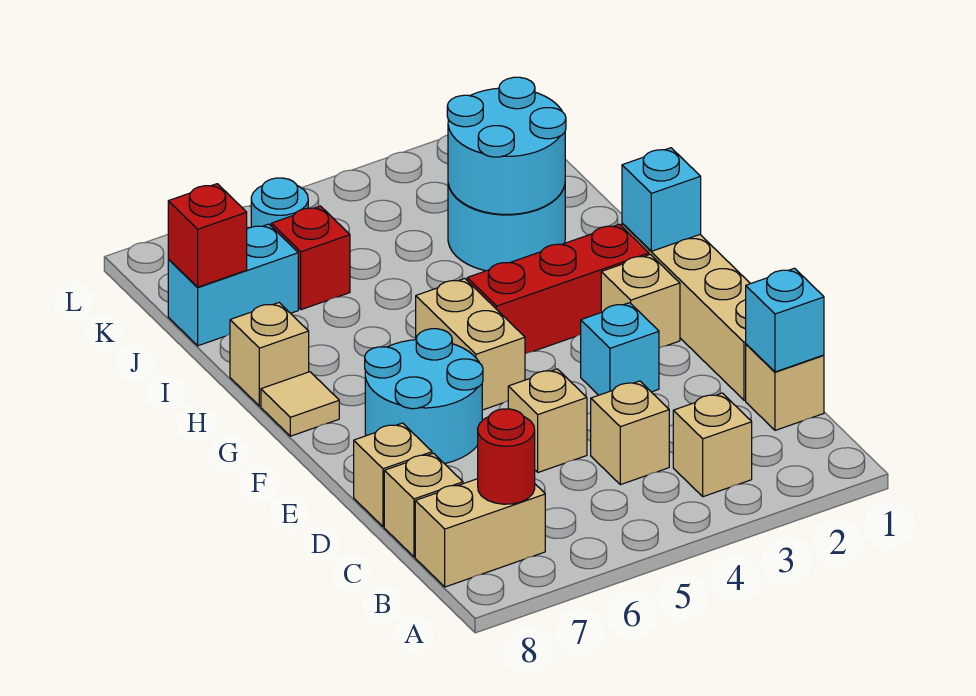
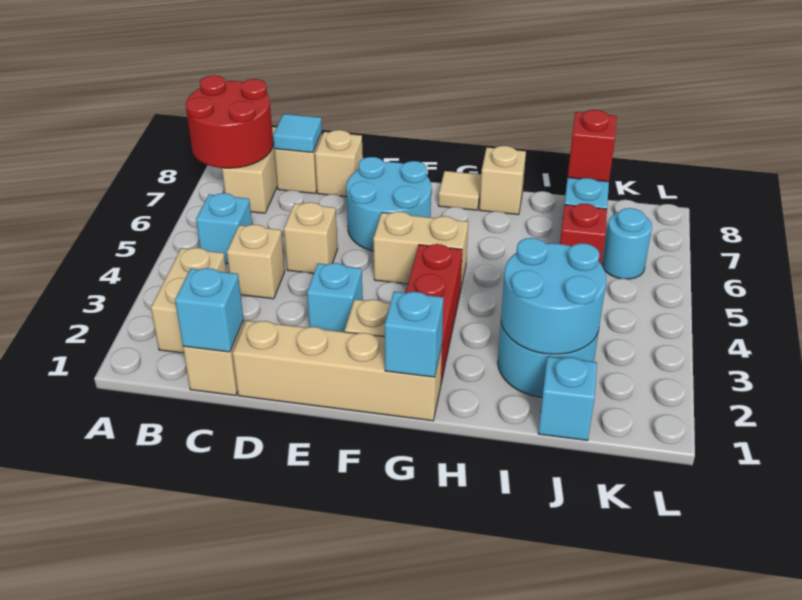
tan brick B3 level 1 -> tan brick B2:B3 level 1
none -> cyan brick B5 level 1
red round brick B7 level 2 -> red round brick A7:B8 level 2
none -> cyan tile C8 level 2
none -> cyan brick J1 level 1

